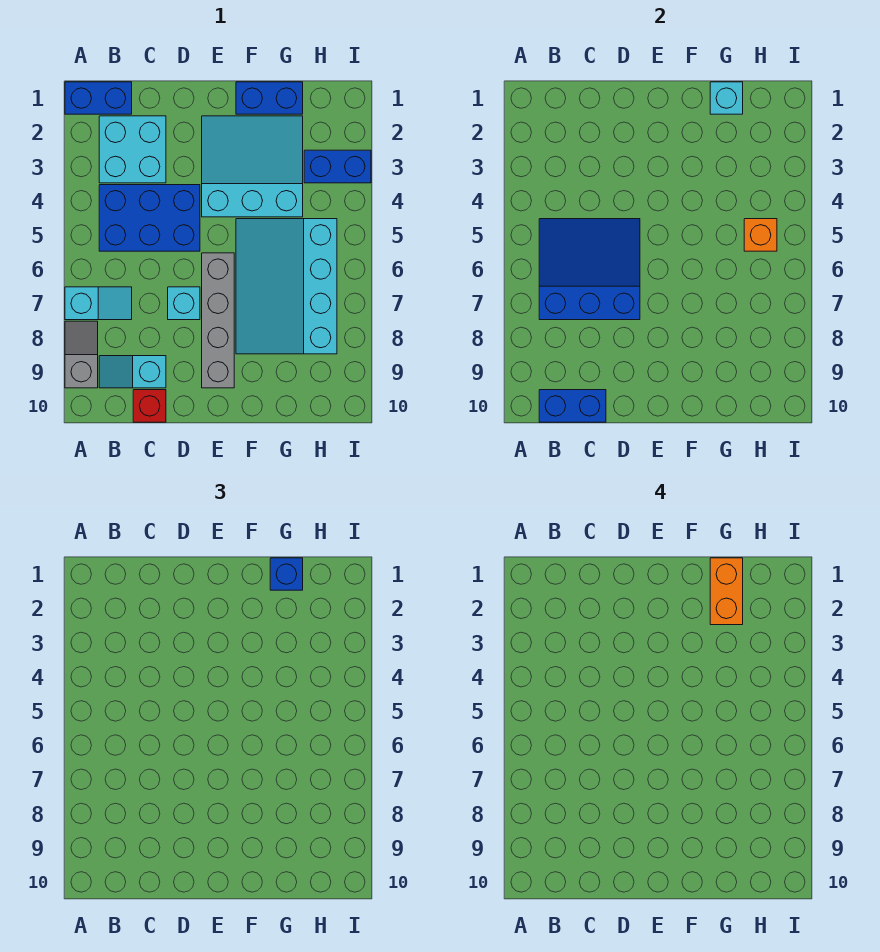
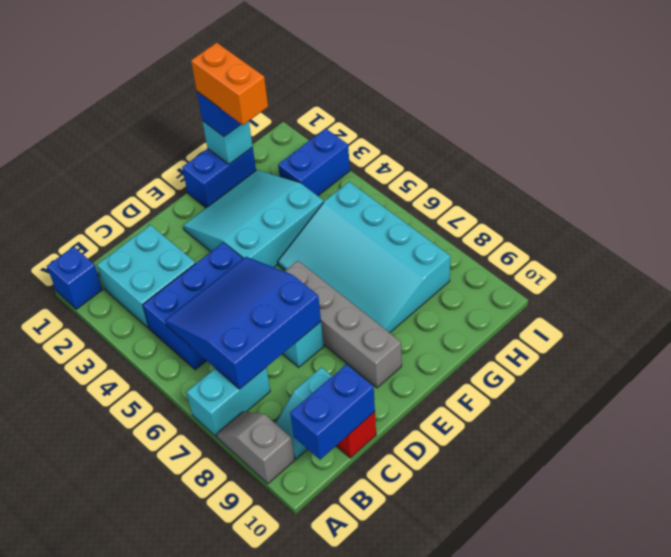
blue brick A1:B1 level 1 -> blue brick A1 level 1
cyan slope A7:B7 level 1 top A -> cyan brick A7:B7 level 1
orange brick H5 level 2 -> none

